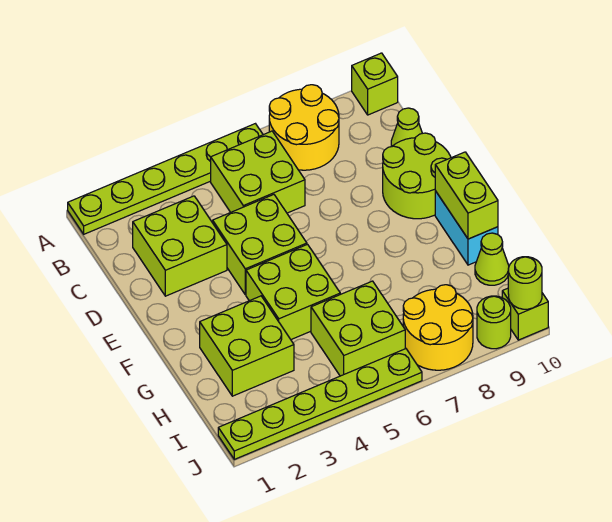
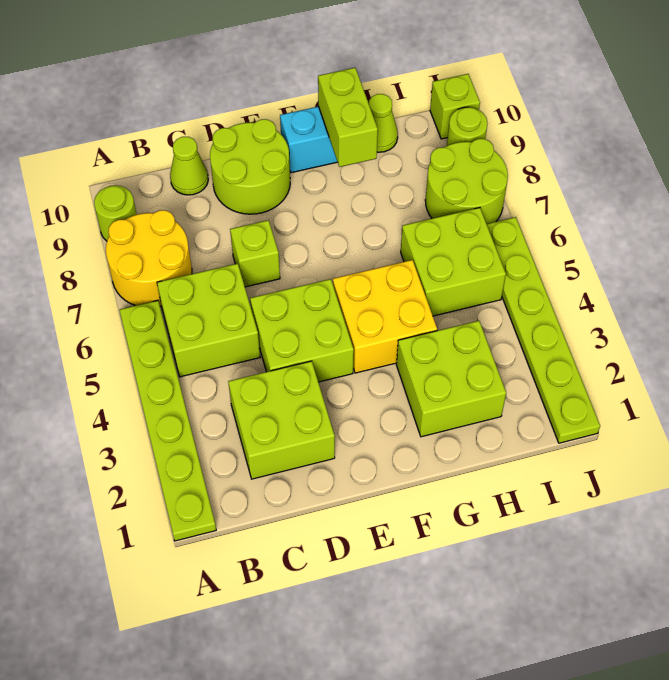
lime brick A10 level 1 -> lime brick D7 level 1
lime brick F4:G5 level 1 -> yellow brick F4:G5 level 1
lime brick F10:G10 level 2 -> lime brick G9:G10 level 2
yellow round brick I7:J8 level 1 -> lime round brick I7:J8 level 1
lime round brick J10 level 2 -> lime round brick A9 level 1

